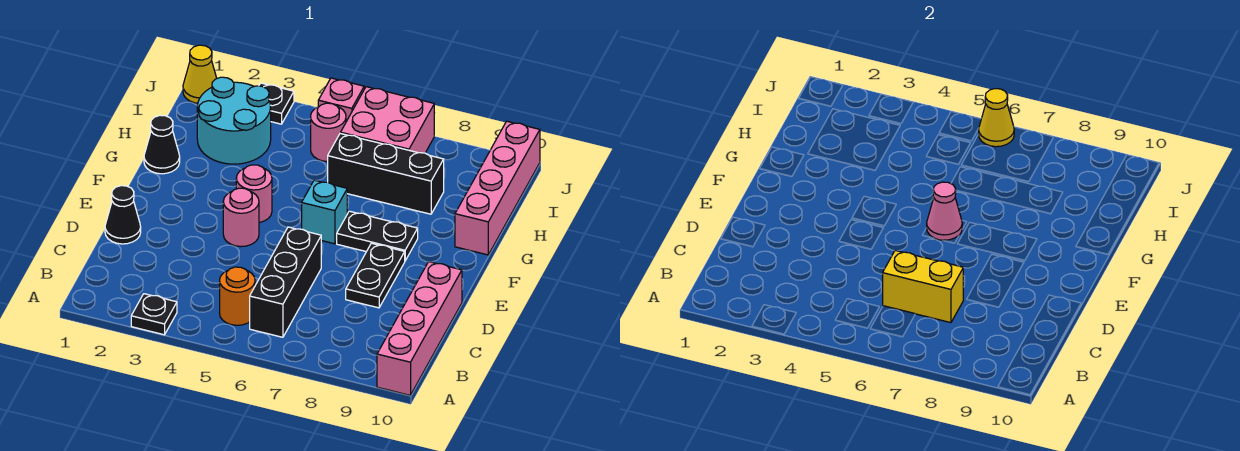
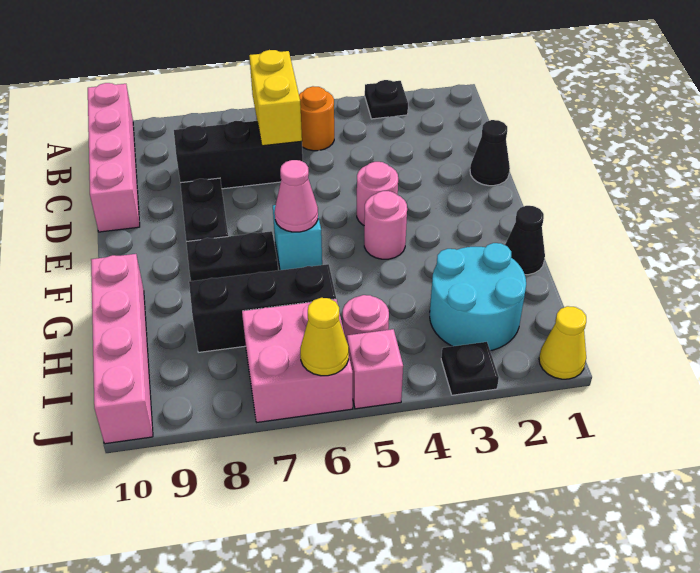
black brick B6:D6 level 1 -> black brick C6:C8 level 1
yellow brick C6:C7 level 2 -> yellow brick B6:C6 level 2

